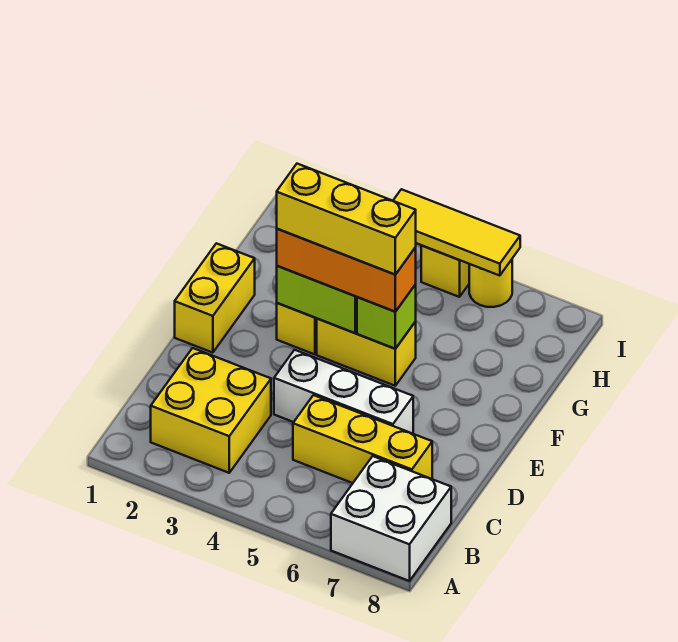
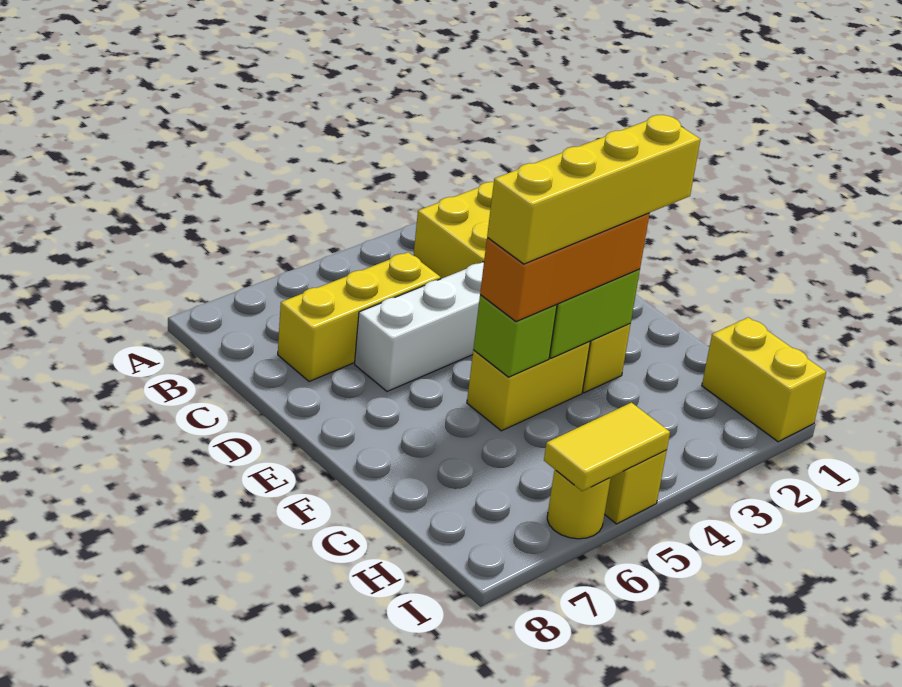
white brick A7:B8 level 1 -> none
yellow brick E1:F1 level 1 -> yellow brick H1:I1 level 1
yellow brick F3:F5 level 4 -> yellow brick F2:F5 level 4
yellow tile I4:I6 level 2 -> yellow tile I5:I6 level 2

